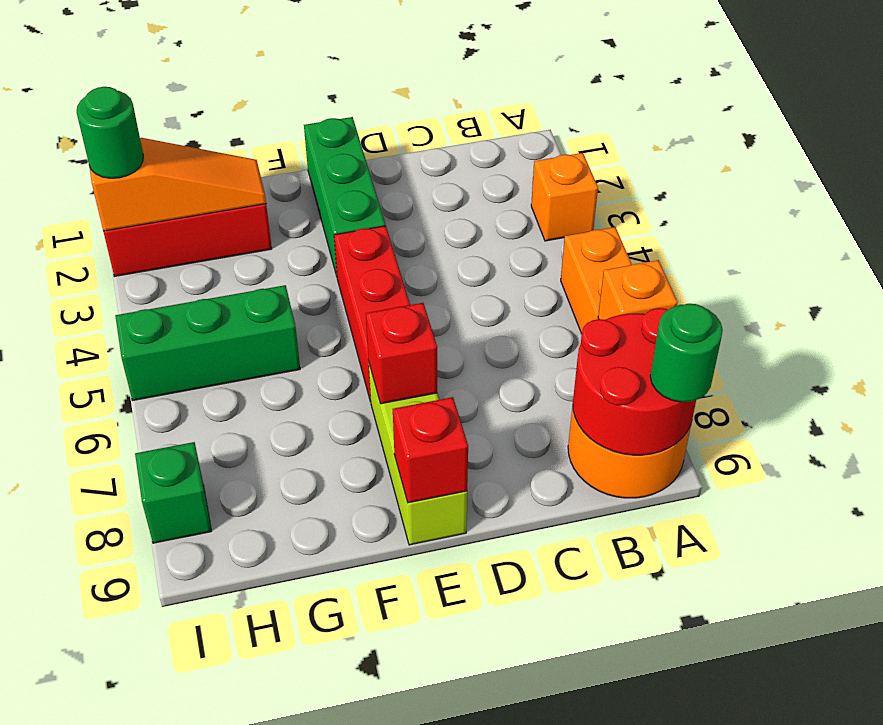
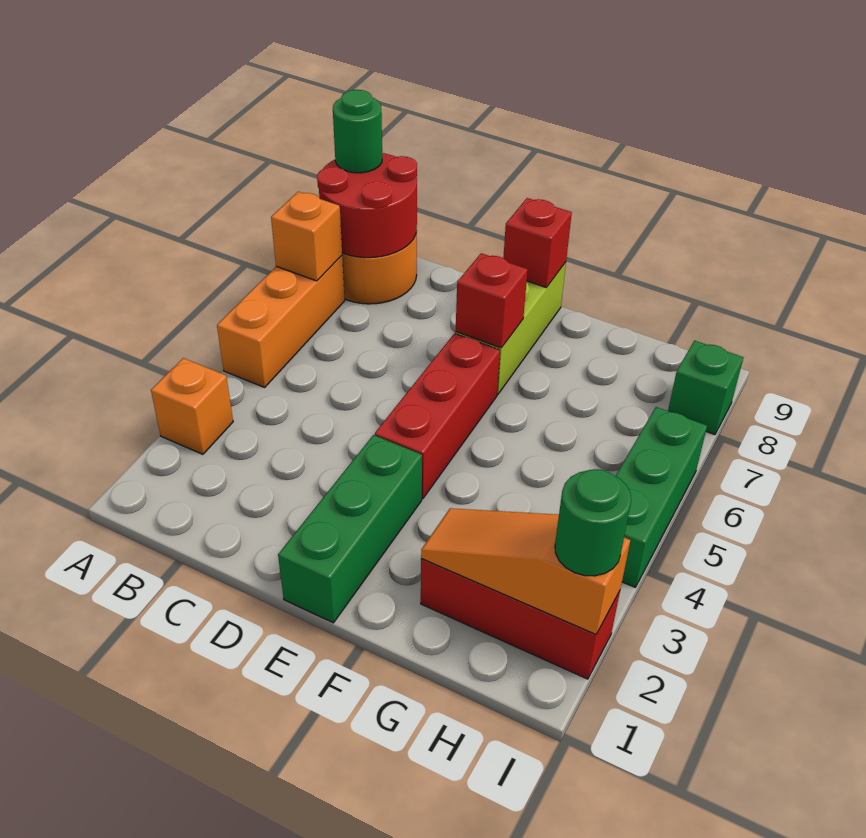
green brick G5:I5 level 1 -> green brick I4:I6 level 1

